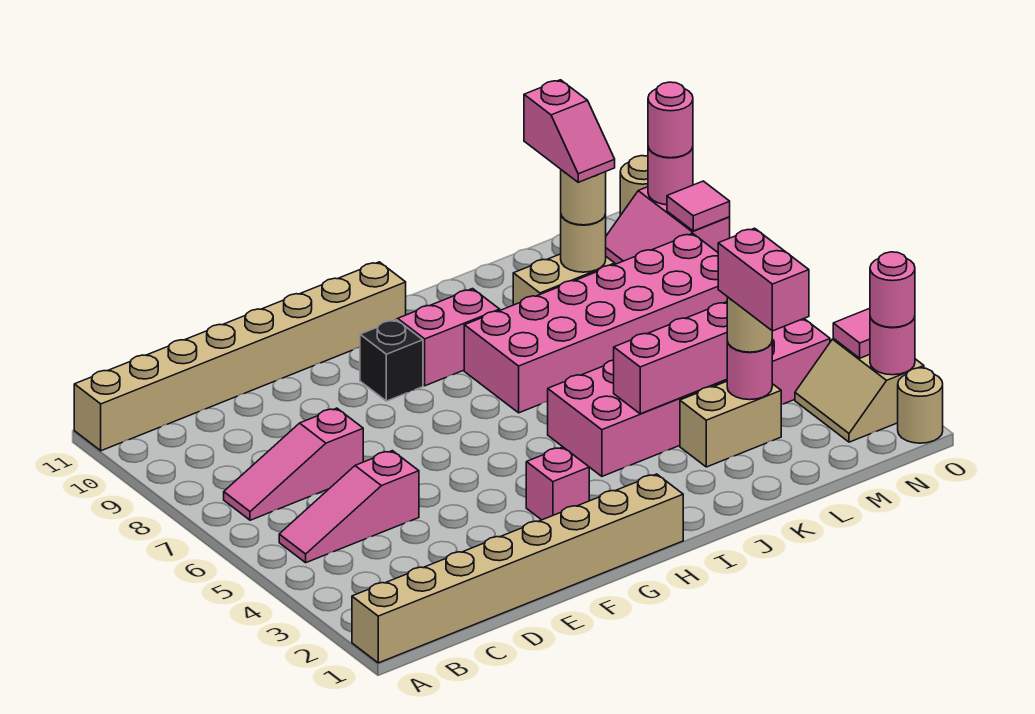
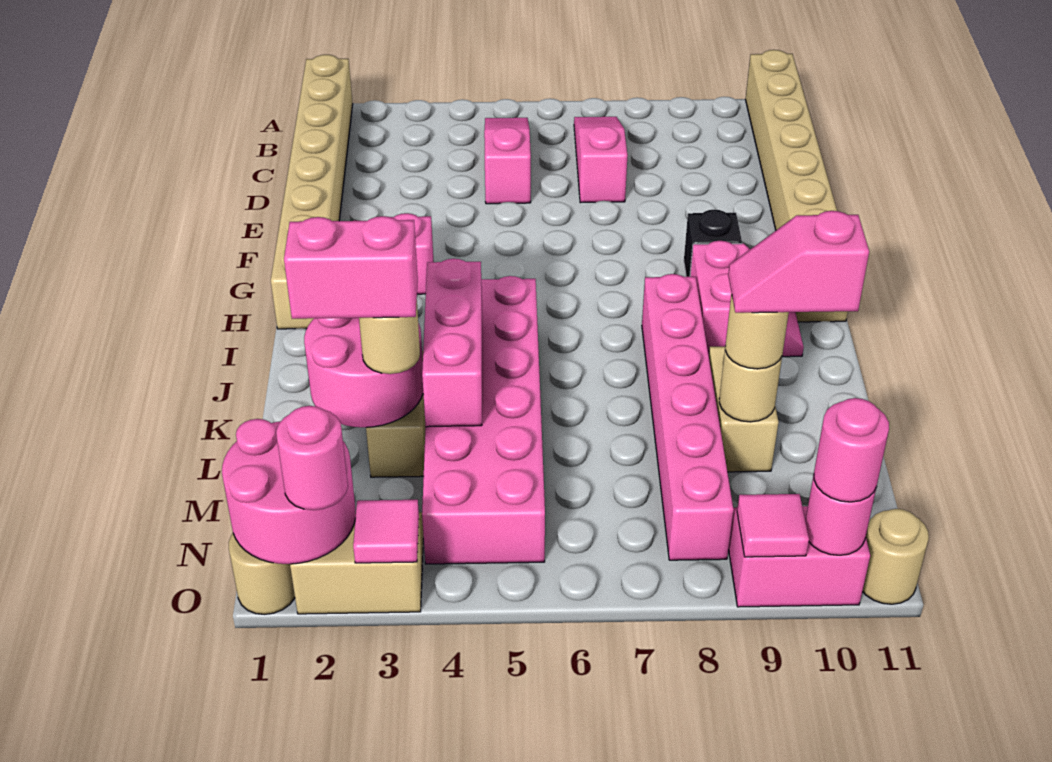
pink brick I7:N8 level 1 -> pink brick I8:N8 level 1
pink round brick L3 level 2 -> pink round brick K2:L3 level 2
pink round brick O2 level 2 -> pink round brick N1:O2 level 2

